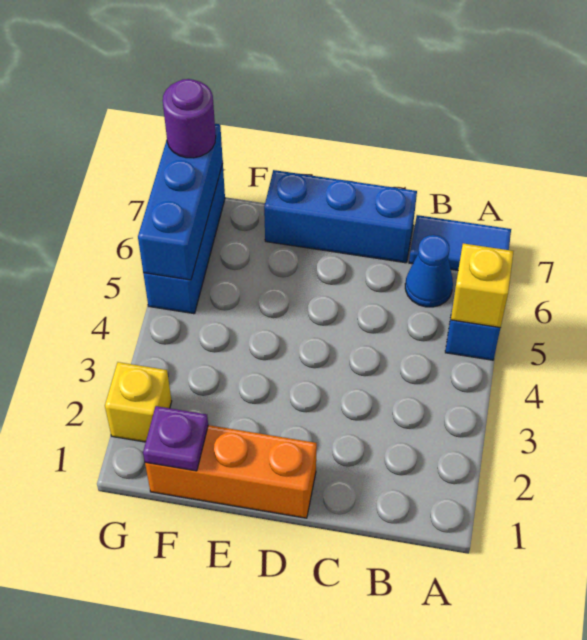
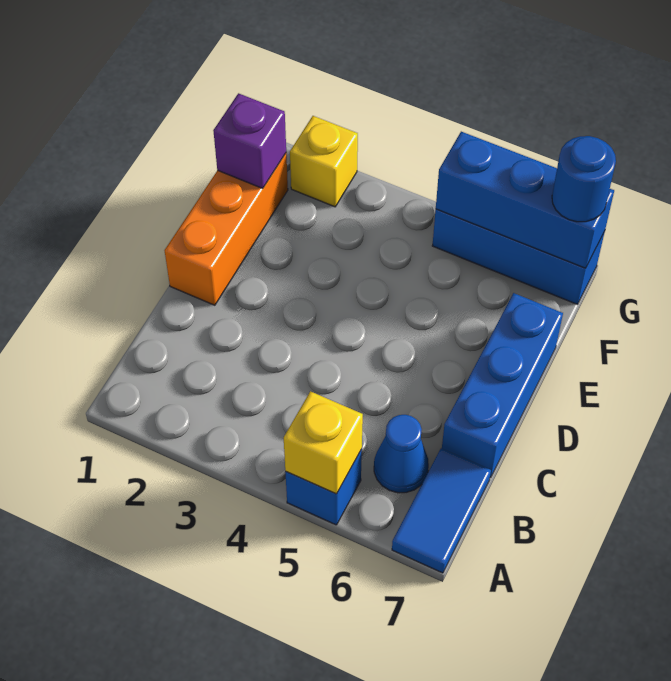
purple plate F1 level 2 -> purple brick F1 level 2
purple round brick G7 level 3 -> blue round brick G7 level 3

